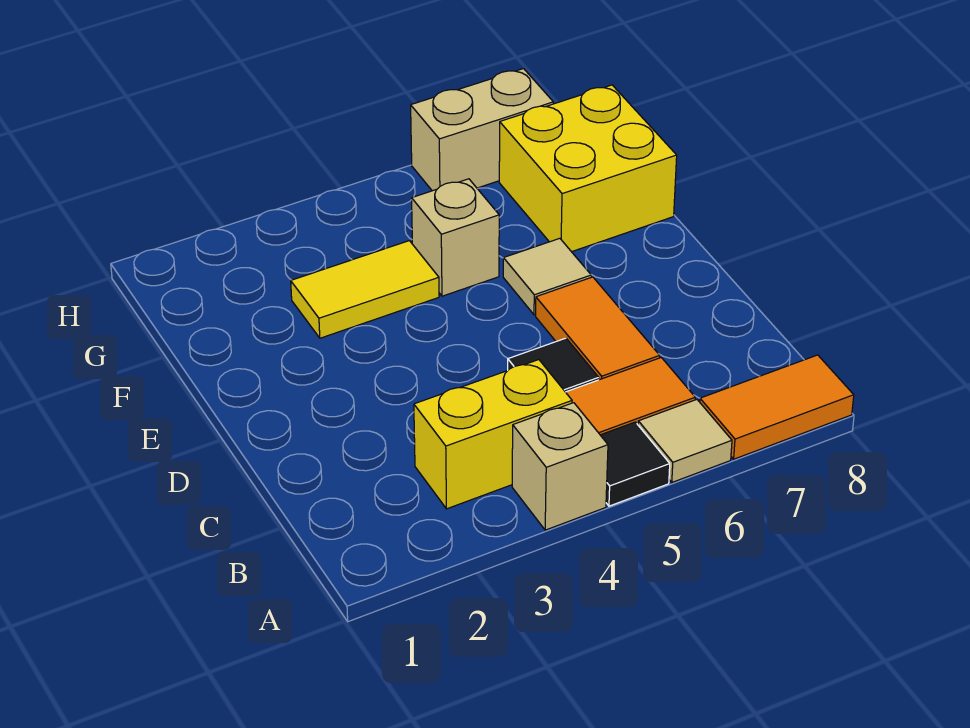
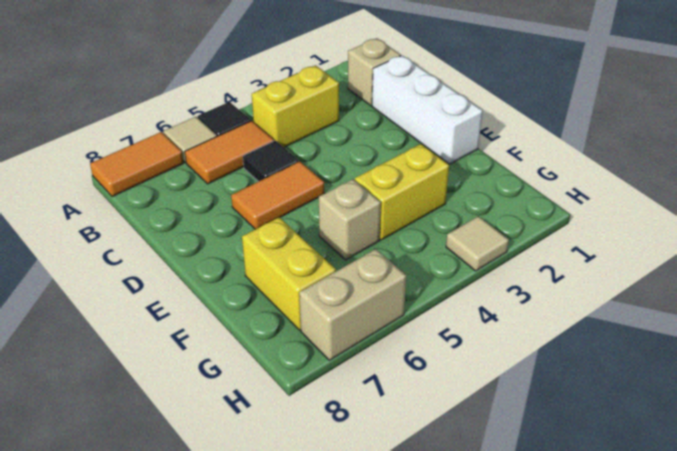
tan brick A4 level 1 -> tan brick B1 level 1
none -> white brick C1:E1 level 1
orange tile C6:D6 level 1 -> orange tile D5:D6 level 1
tan tile E6 level 1 -> tan tile H3 level 1
yellow tile F3:F4 level 1 -> yellow brick F3:F4 level 1
yellow brick F7:G8 level 1 -> yellow brick F7:G7 level 1

